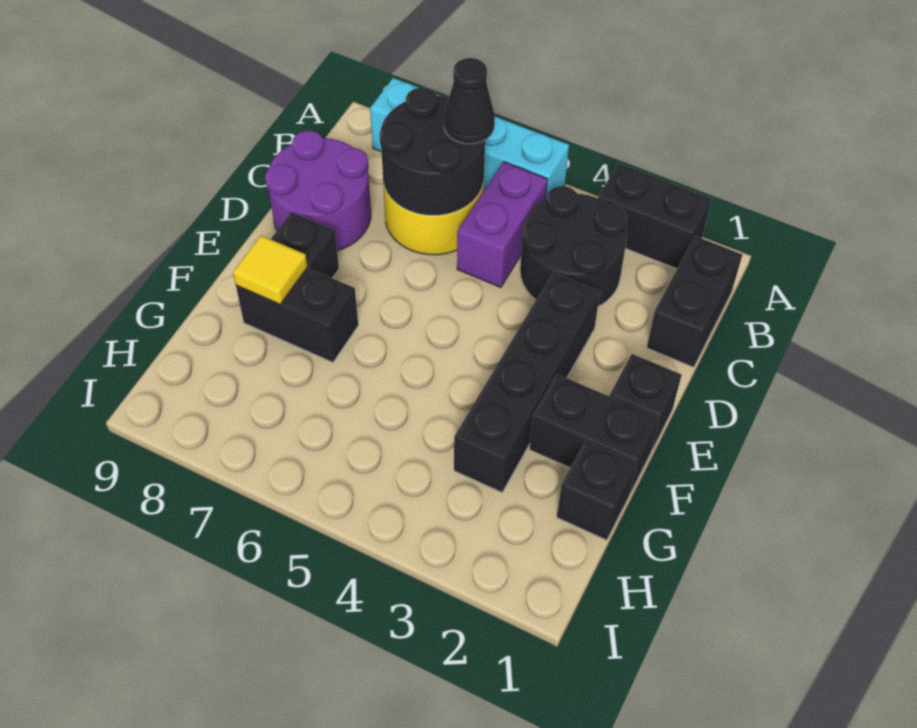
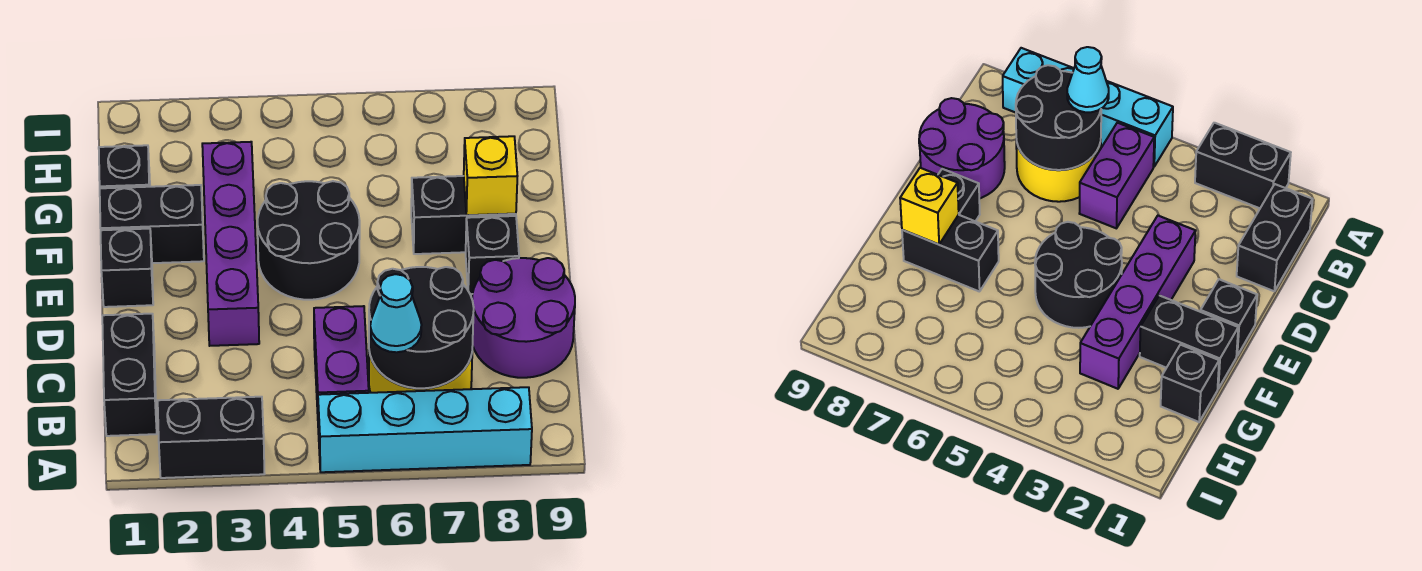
black round brick B3:C4 level 1 -> black round brick E4:F5 level 1
black cone B6 level 3 -> cyan cone B6 level 3
black brick D3:G3 level 1 -> purple brick D3:G3 level 1
yellow tile F8 level 2 -> yellow brick F8 level 2

